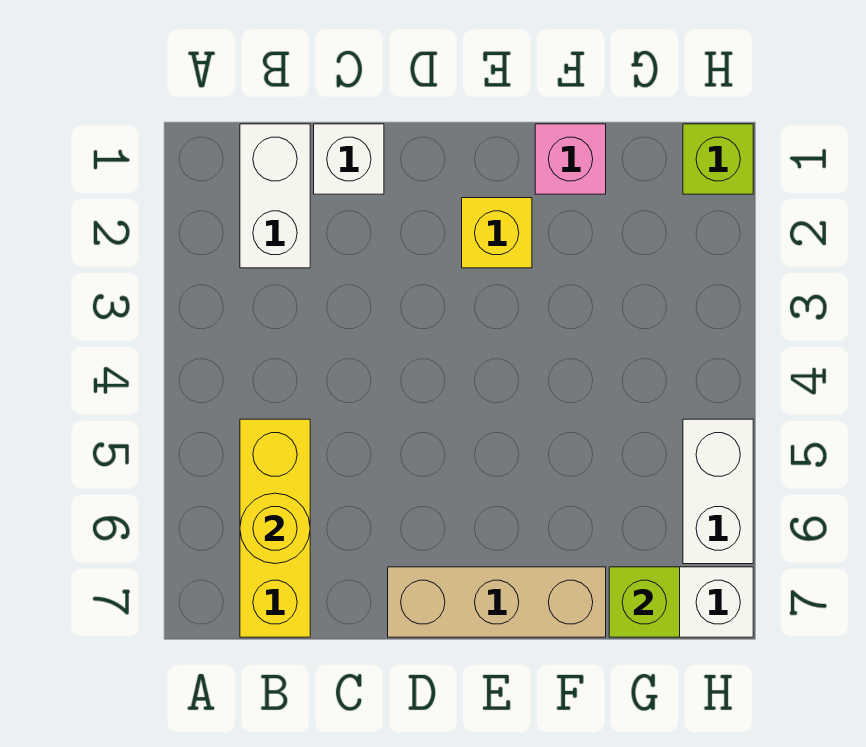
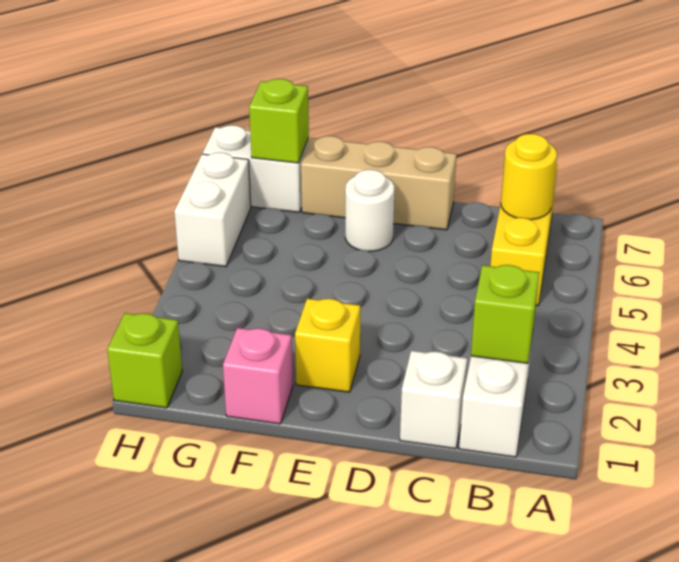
none -> lime brick B2 level 2
none -> white round brick E6 level 1

